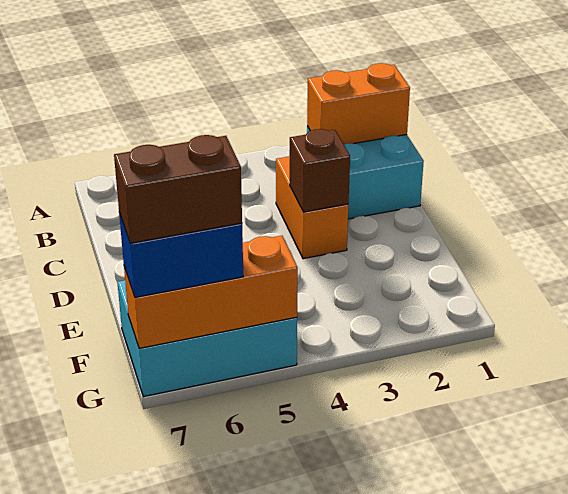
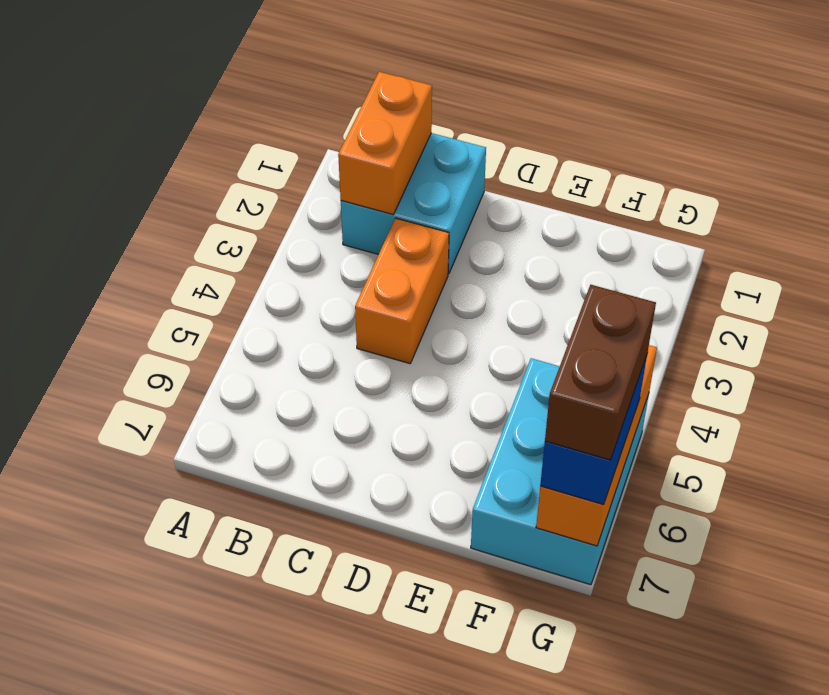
orange brick C3:D3 level 1 -> orange brick C3:C4 level 1
brown brick D3 level 2 -> none

